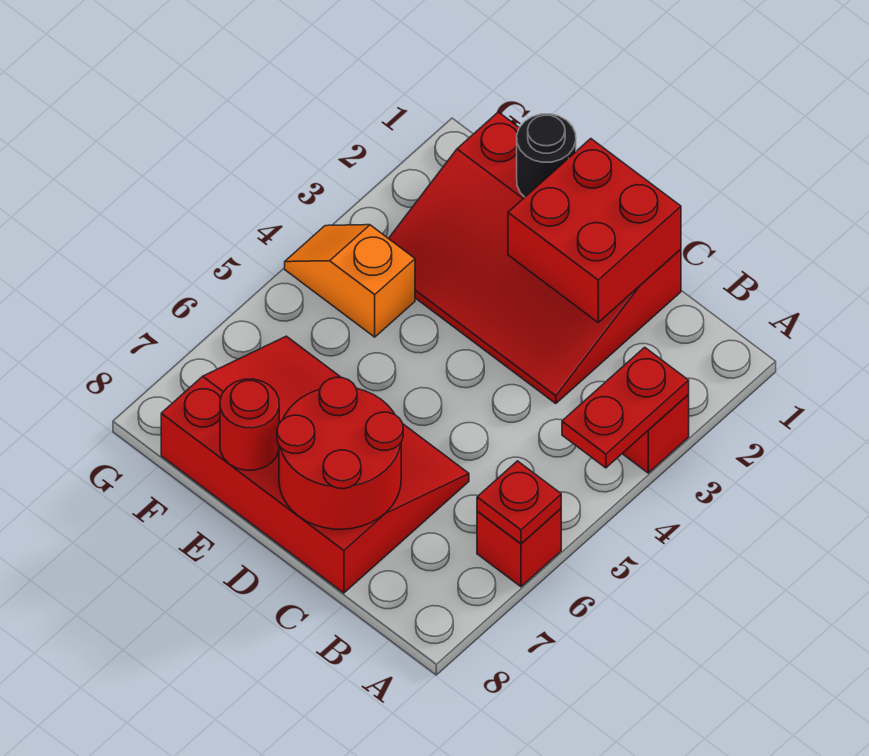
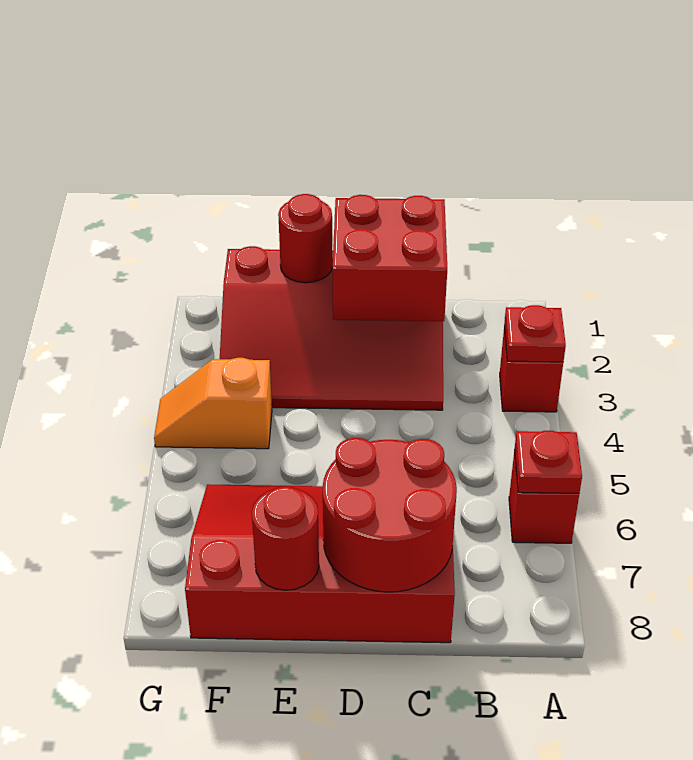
red plate A3:A4 level 2 -> red plate A3 level 2
black round brick E1 level 2 -> red round brick E1 level 2

